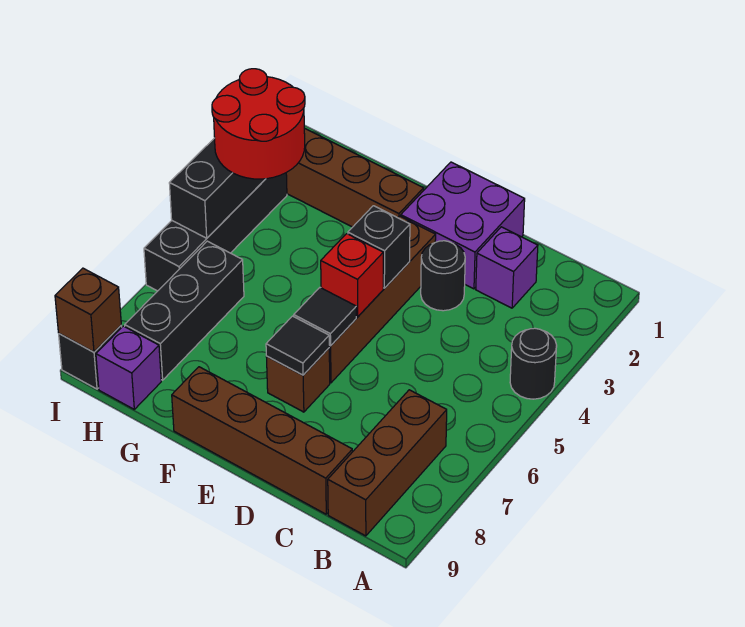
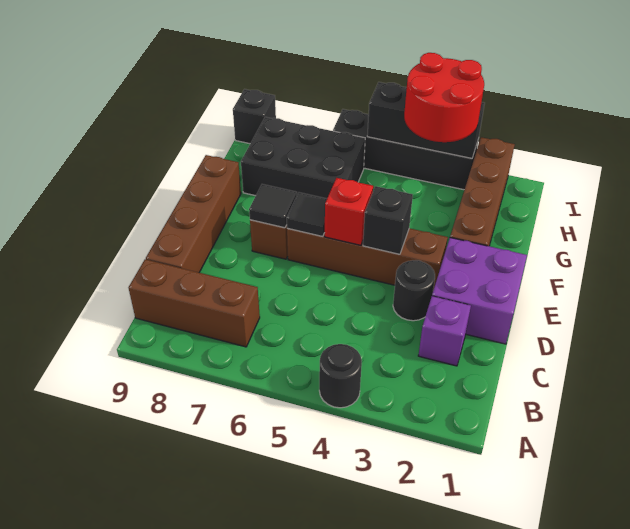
black brick H6:H8 level 1 -> black brick G6:H8 level 1
purple brick H9 level 1 -> none
brown brick I9 level 2 -> none

